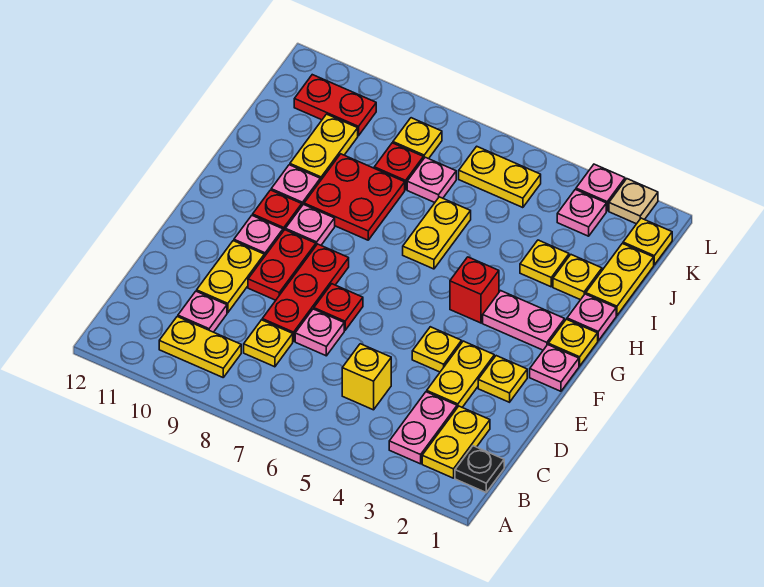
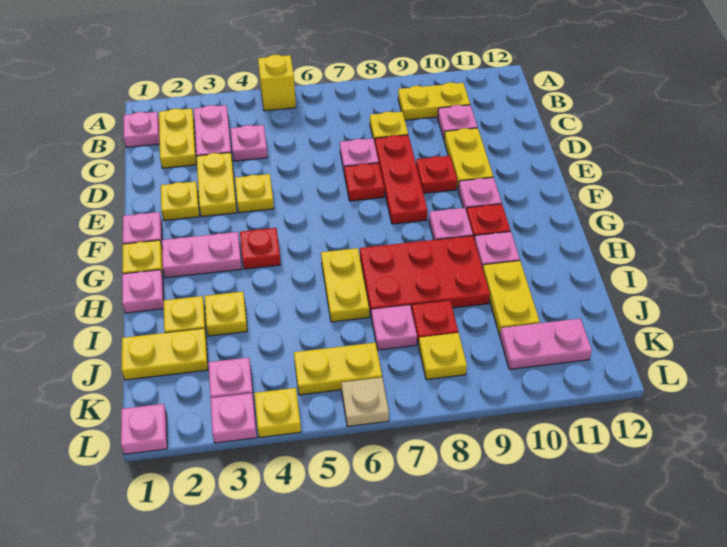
black plate B1 level 1 -> pink plate B1 level 1
none -> pink plate C4 level 1
yellow brick C5 level 1 -> yellow brick A5 level 1
red plate E9:F9 level 1 -> red plate E9 level 1
red brick G4 level 1 -> red plate G4 level 1
red plate H8:I9 level 1 -> red plate H7:I9 level 1
yellow plate I1:J1 level 1 -> yellow plate J1:J2 level 1
yellow plate K1 level 1 -> yellow plate L4 level 1
red plate K10:K11 level 1 -> pink plate K10:K11 level 1
none -> pink plate L1 level 1
tan plate L2 level 1 -> tan plate L6 level 1

